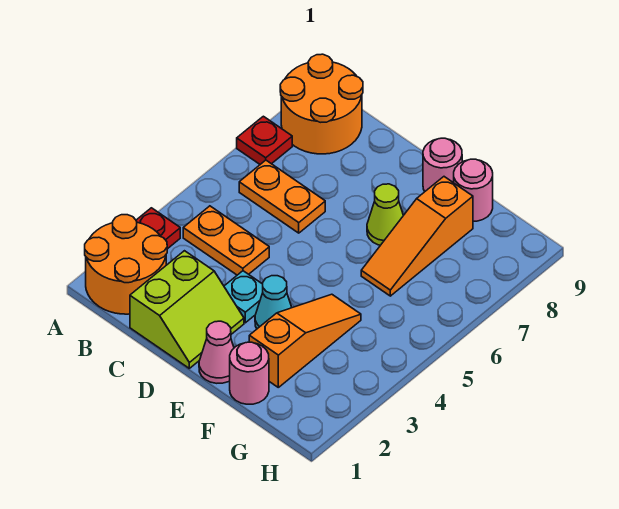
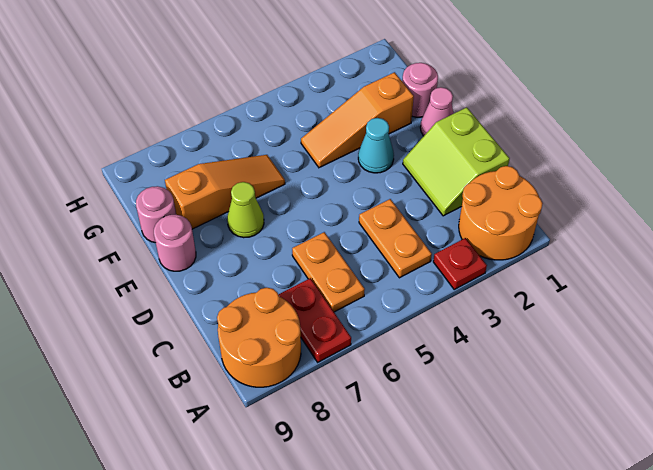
red plate A7 level 1 -> red plate A7:B7 level 1
lime slope C1:D2 level 1 top C -> lime slope C1:D2 level 1 top 1
cyan plate D3 level 1 -> none

